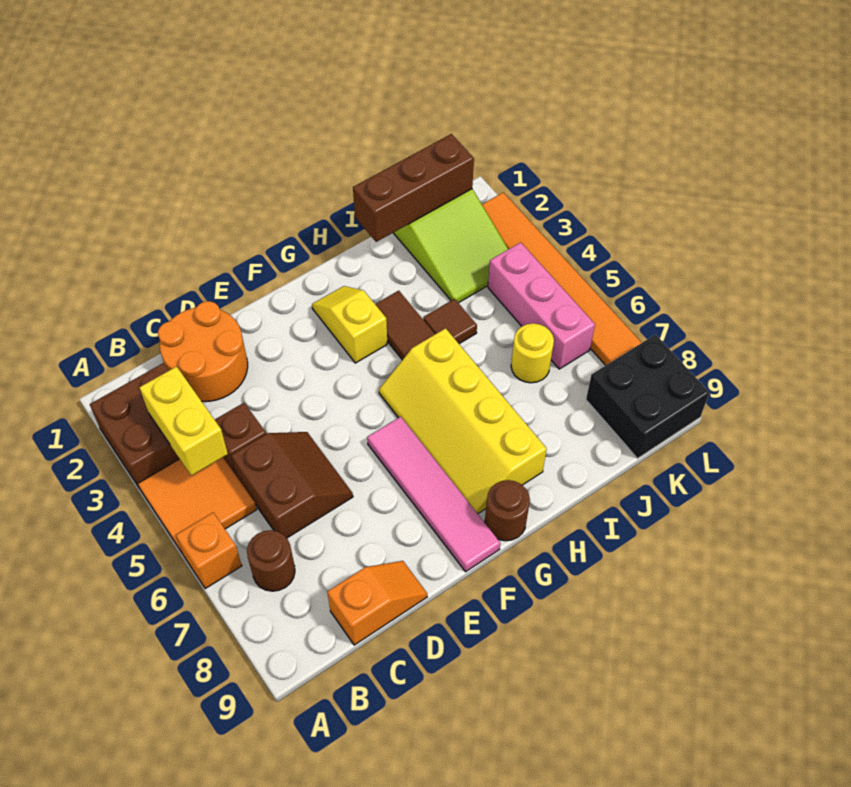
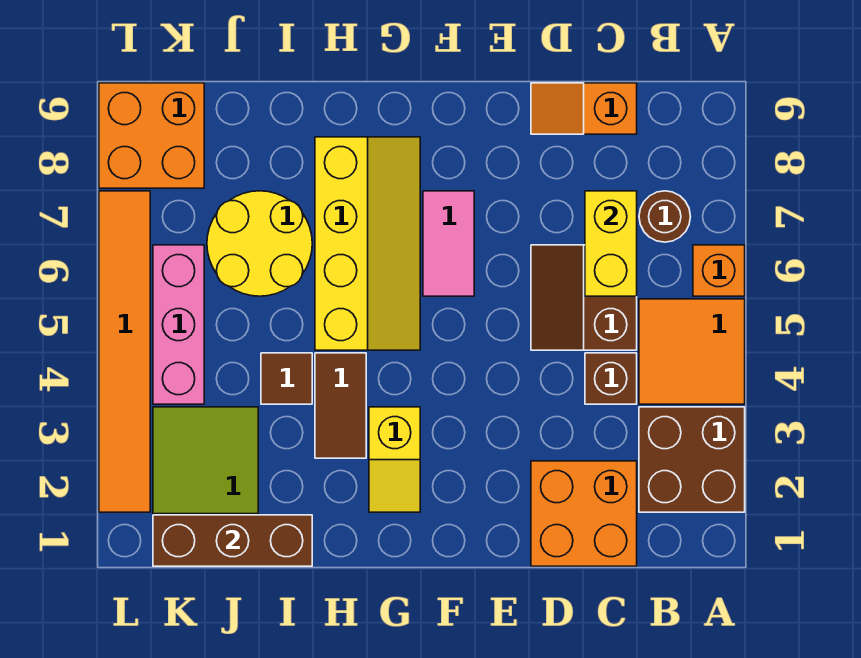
yellow brick B3:B4 level 2 -> yellow brick C6:C7 level 2
orange round brick C1:D2 level 1 -> orange brick C1:D2 level 1
pink tile F6:F9 level 1 -> pink tile F6:F7 level 1
brown round brick G9 level 1 -> none
yellow round brick J6 level 1 -> yellow round brick I6:J7 level 1
black brick K8:L9 level 1 -> orange brick K8:L9 level 1

